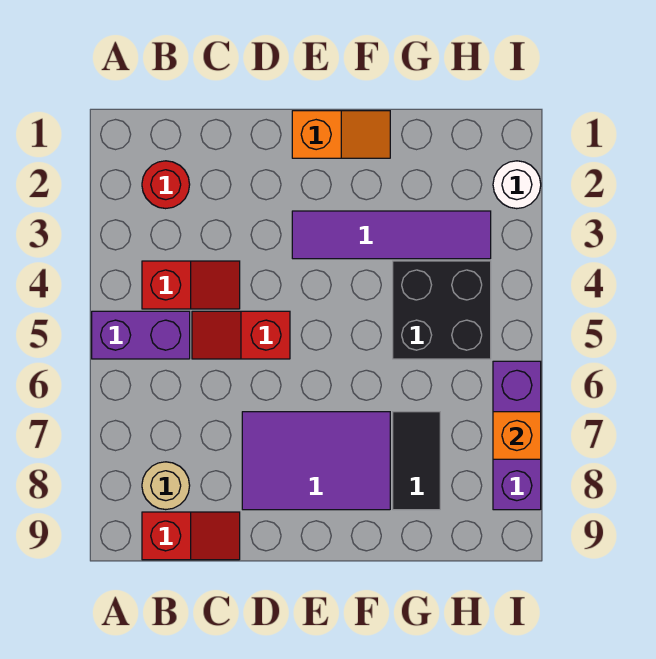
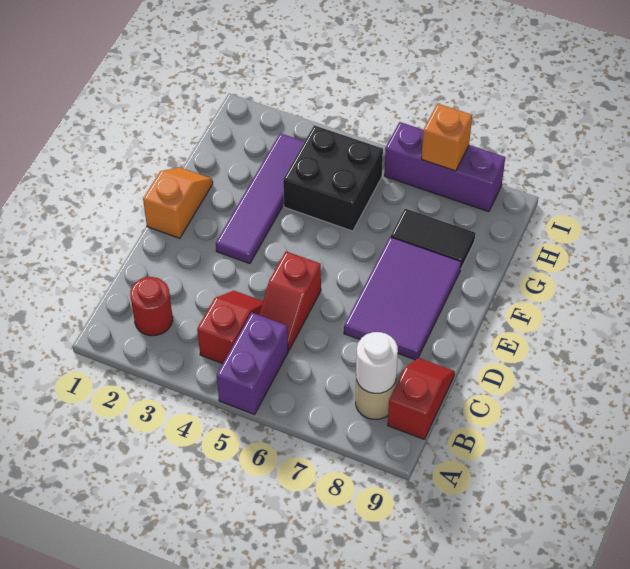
white round brick I2 level 1 -> white round brick B8 level 2

